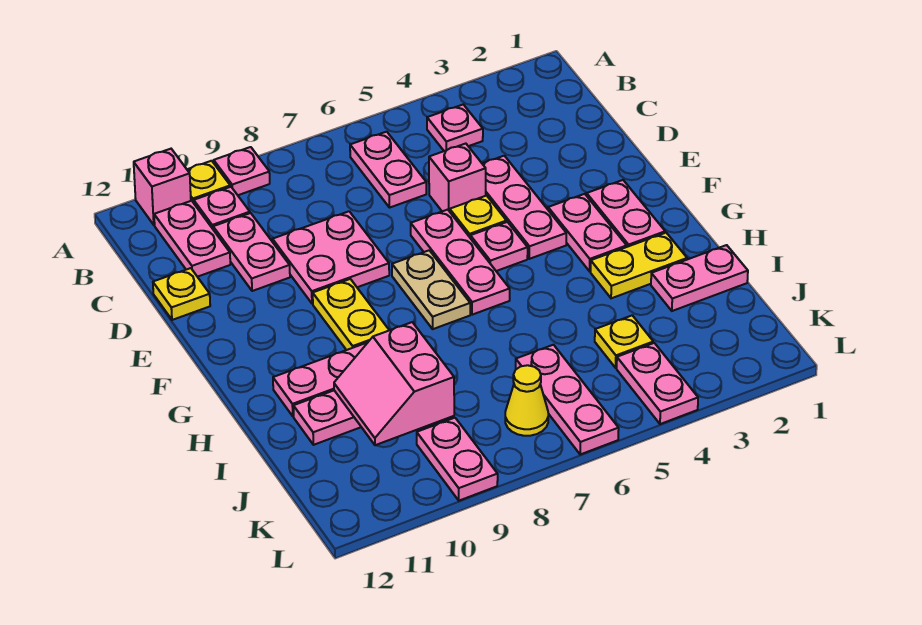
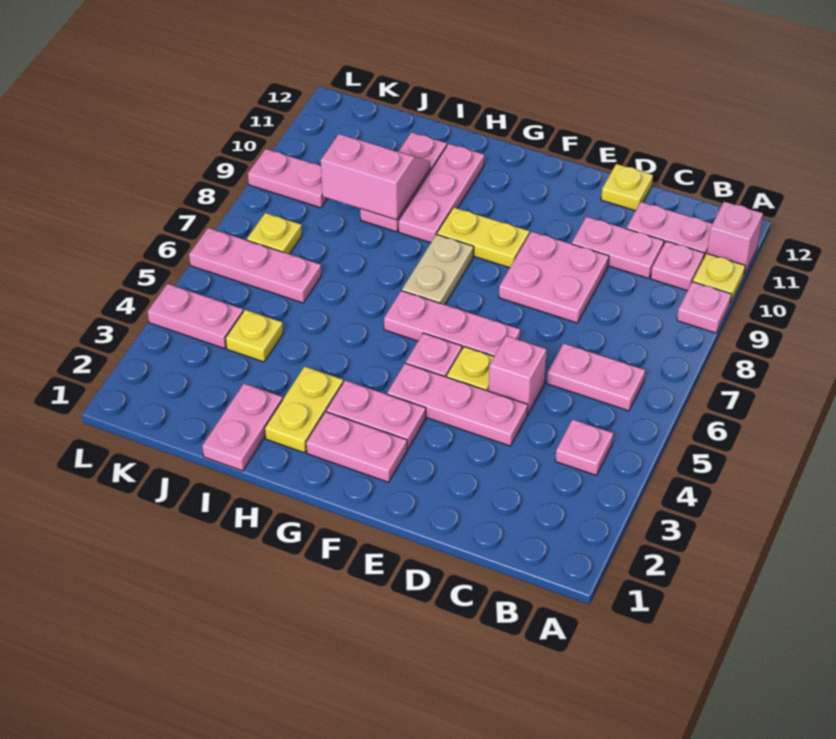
tan plate F7:G7 level 1 -> tan plate G7:G8 level 1
yellow cone K7 level 1 -> yellow plate K7 level 1

